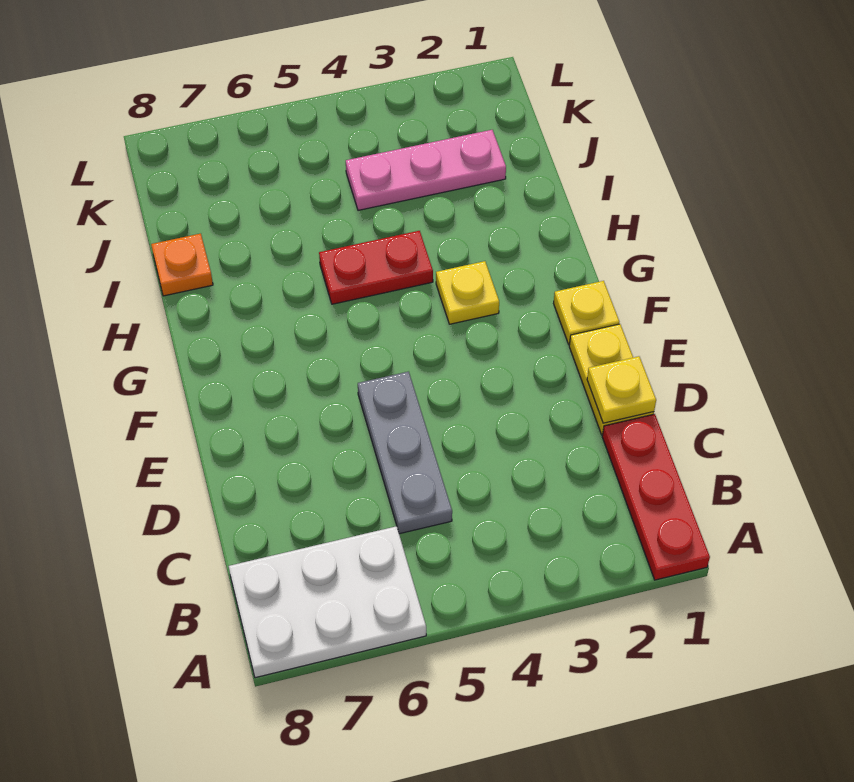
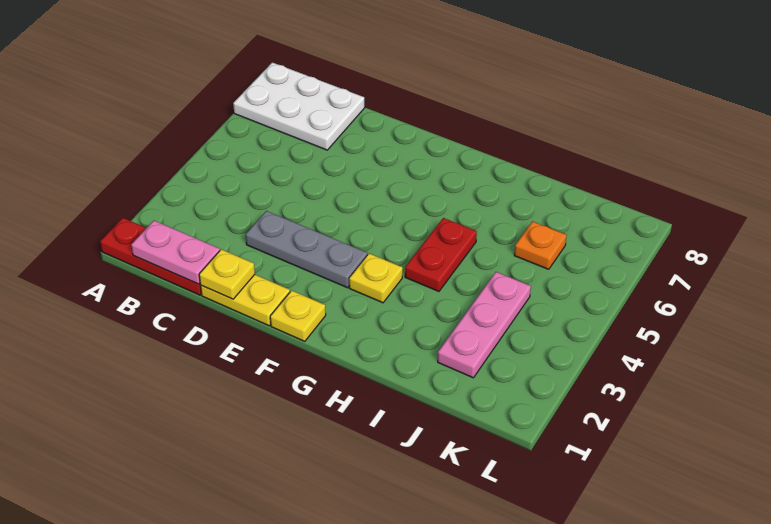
white plate A6:B8 level 1 -> white plate A7:C8 level 1
none -> pink plate B1:C1 level 2
grey plate C5:E5 level 1 -> grey plate D3:F3 level 1
orange plate I8 level 1 -> orange plate J6 level 1

